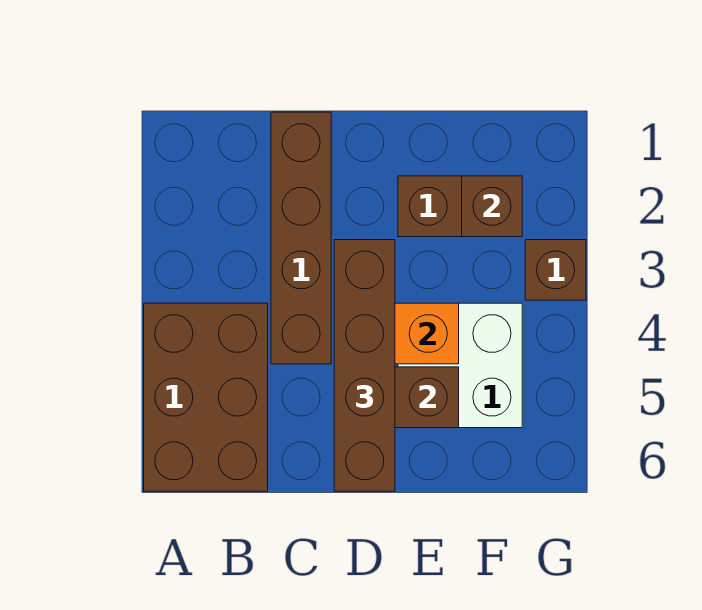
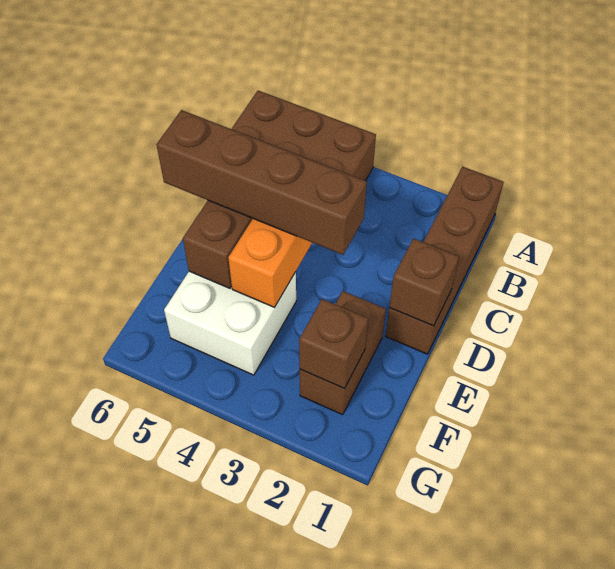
brown brick C1:C4 level 1 -> brown brick A1:D1 level 1
brown brick G3 level 1 -> brown brick D1 level 2

